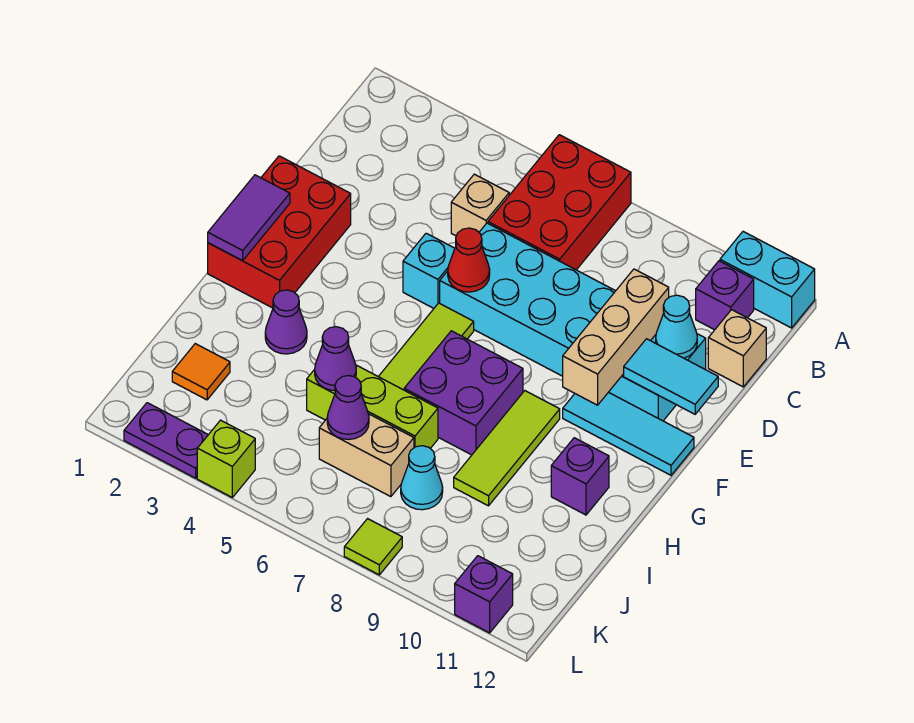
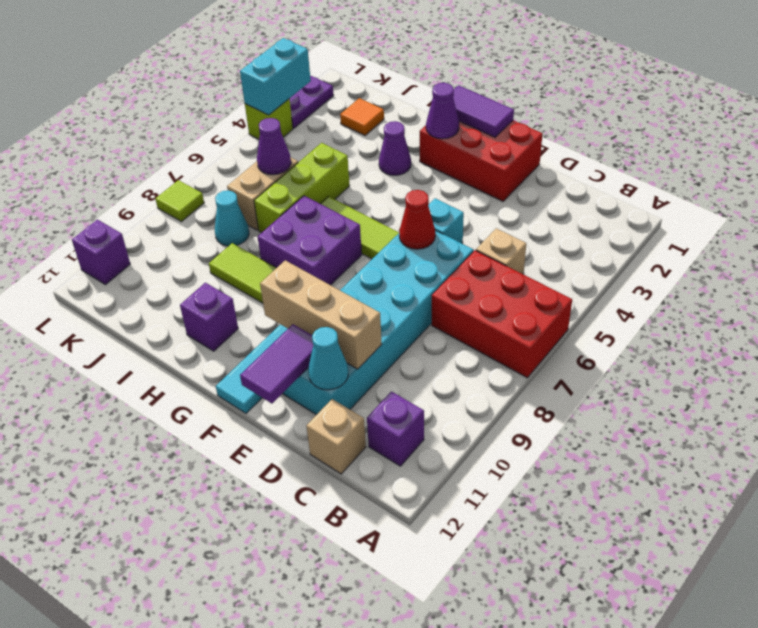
cyan brick A11:A12 level 1 -> cyan brick L3:L4 level 2
cyan tile E11:E12 level 2 -> purple tile E11:E12 level 2
purple cone I5 level 2 -> purple cone G2 level 2

